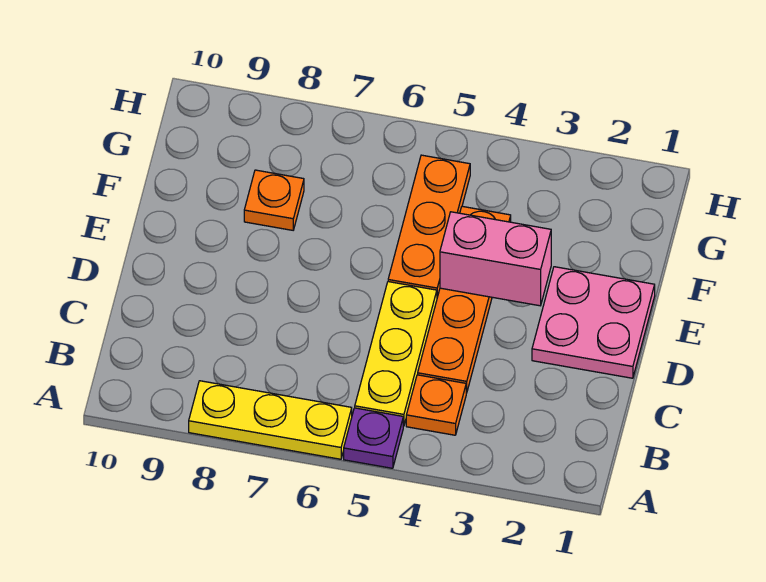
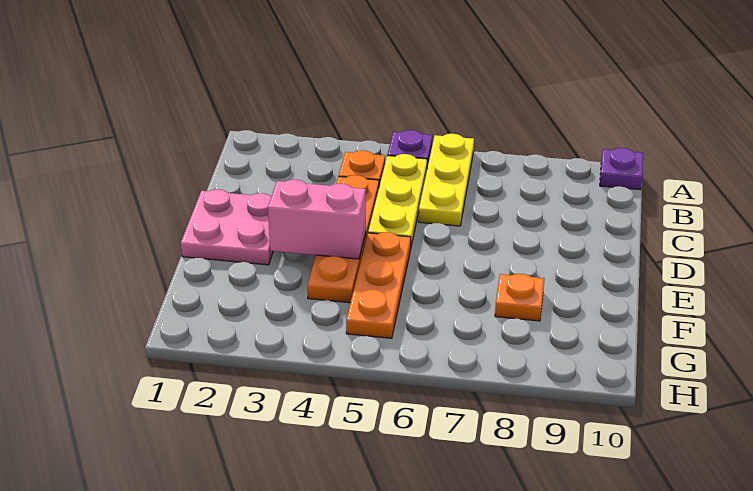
yellow plate A6:A8 level 1 -> yellow plate A6:C6 level 1
none -> purple plate A10 level 1

